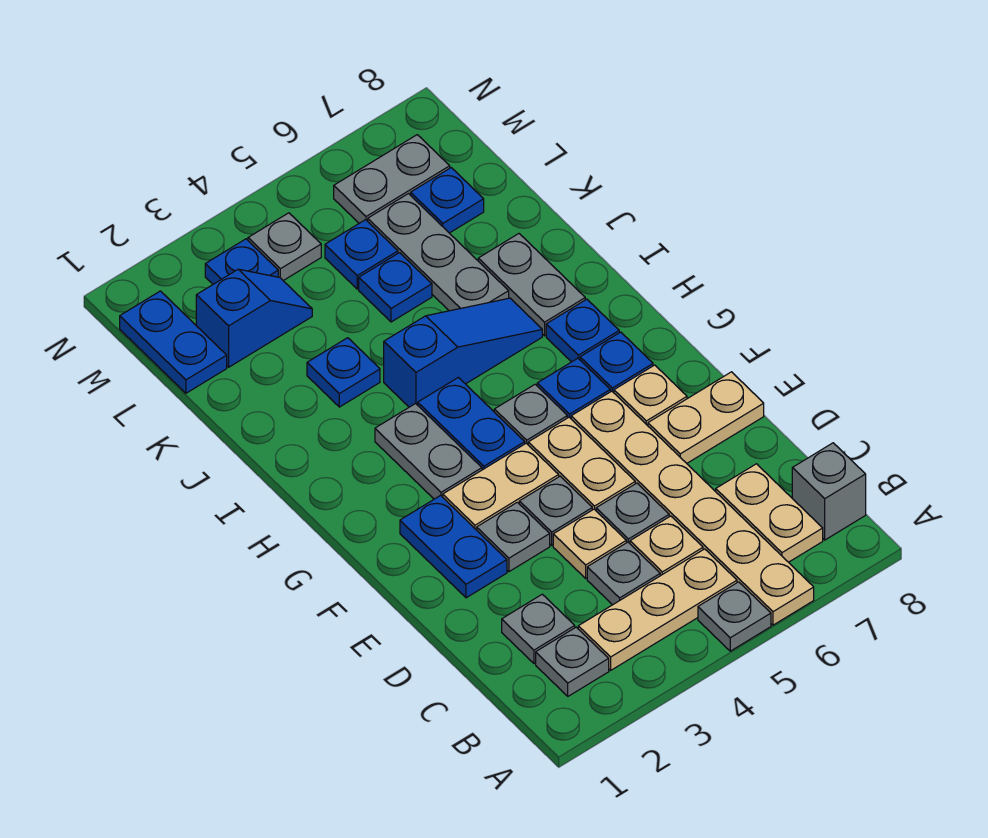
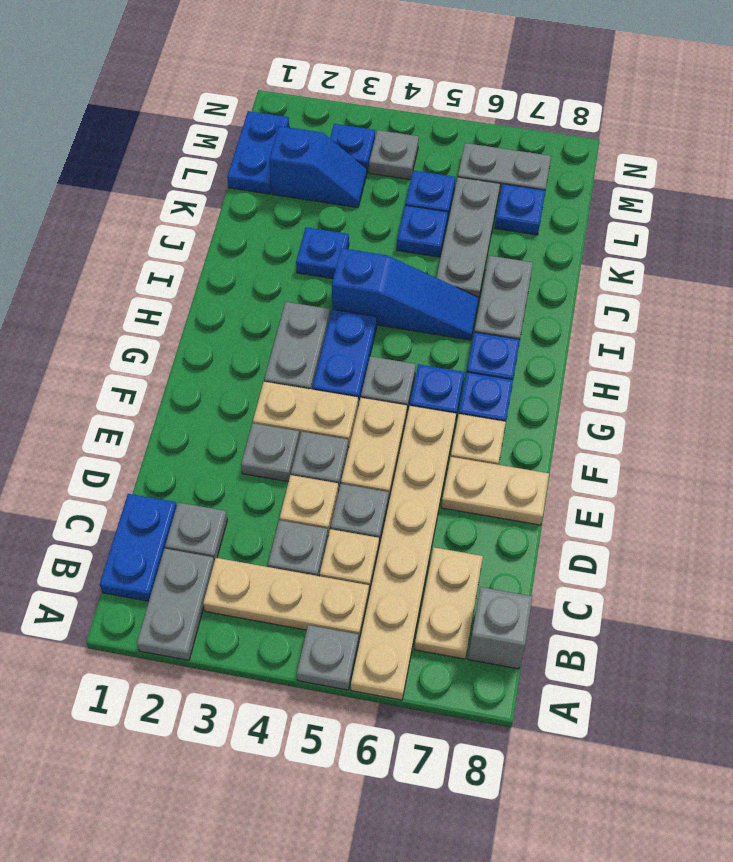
grey plate B2 level 1 -> grey plate A2:B2 level 1
blue plate E2:F2 level 1 -> blue plate B1:C1 level 1

